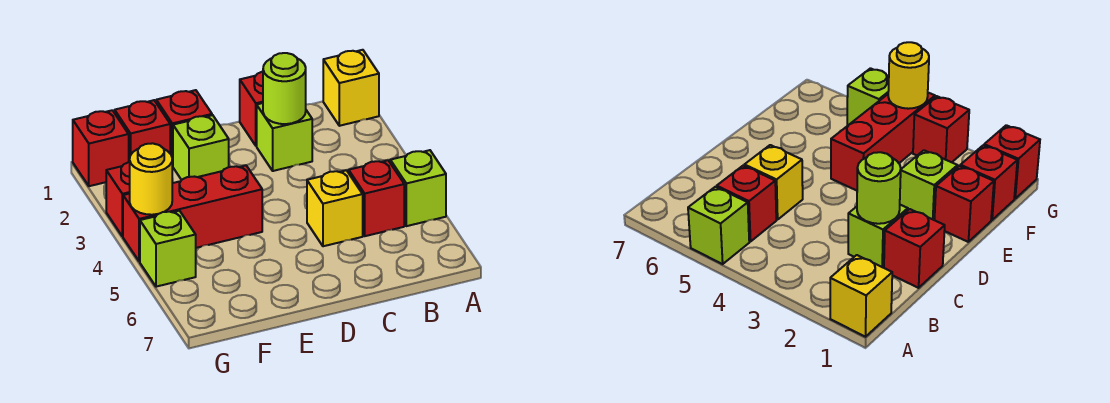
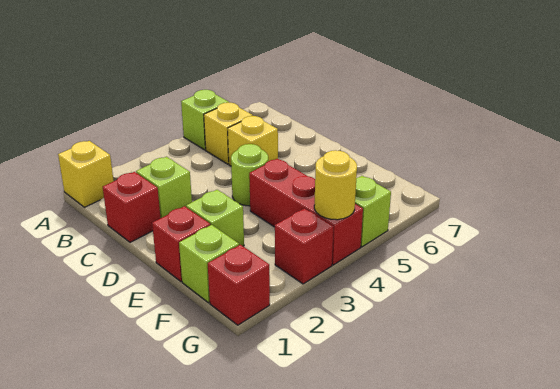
red brick B5 level 1 -> yellow brick B5 level 1
lime round brick C2 level 2 -> lime round brick D4 level 1
red brick F1 level 1 -> lime brick F1 level 1

